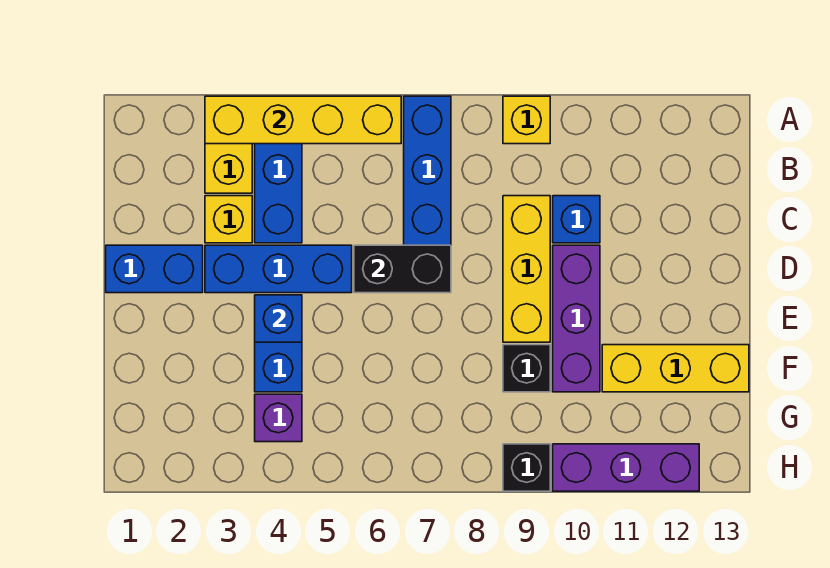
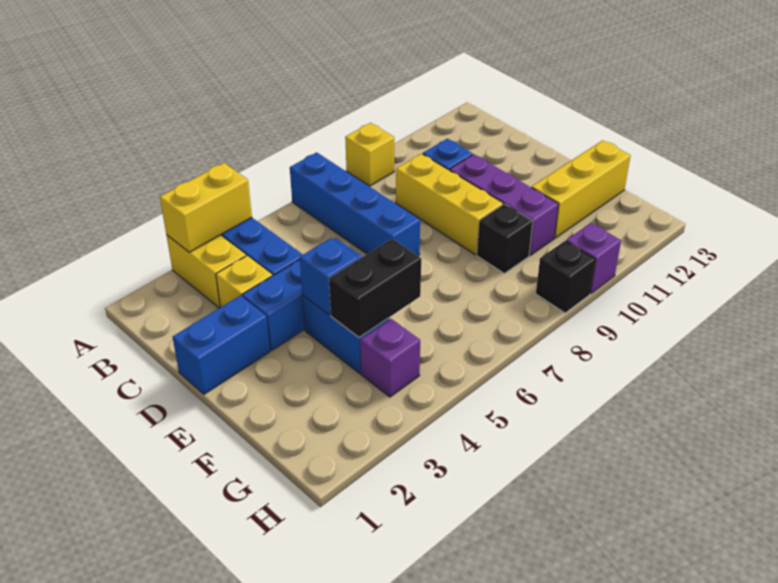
yellow brick A3:A6 level 2 -> yellow brick A3:A4 level 2
black brick D6:D7 level 2 -> black brick F4:F5 level 2
purple brick H10:H12 level 1 -> purple brick H10 level 1

